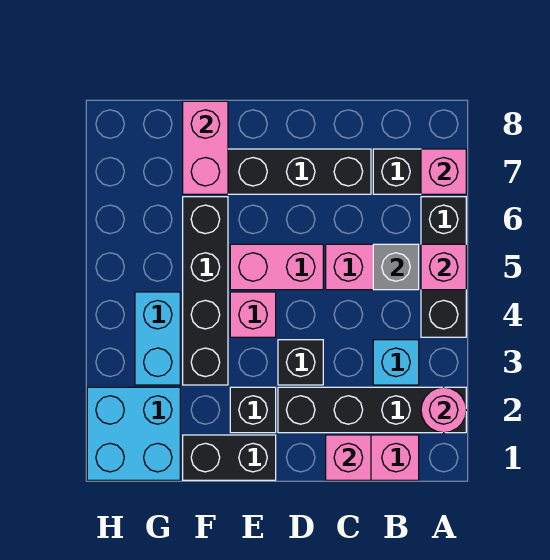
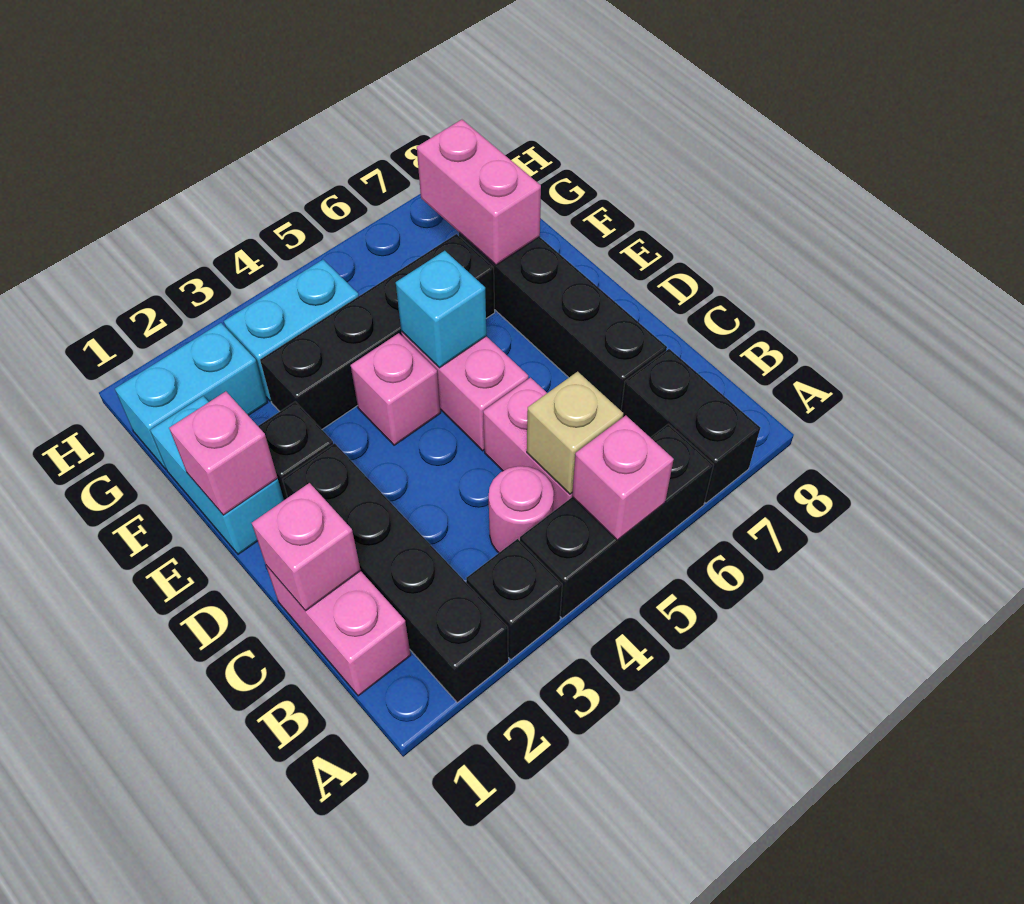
pink round brick A2 level 2 -> pink round brick B4 level 1
pink brick A7 level 2 -> pink brick E1 level 2
cyan brick B3 level 1 -> cyan brick E5 level 2
grey brick B5 level 2 -> tan brick B5 level 2
black brick D3 level 1 -> black brick A3 level 1
black brick E1:F1 level 1 -> cyan brick E1:F1 level 1
pink brick F7:F8 level 2 -> pink brick F7:G7 level 2
cyan brick G1:H2 level 1 -> cyan brick G1:G2 level 1

